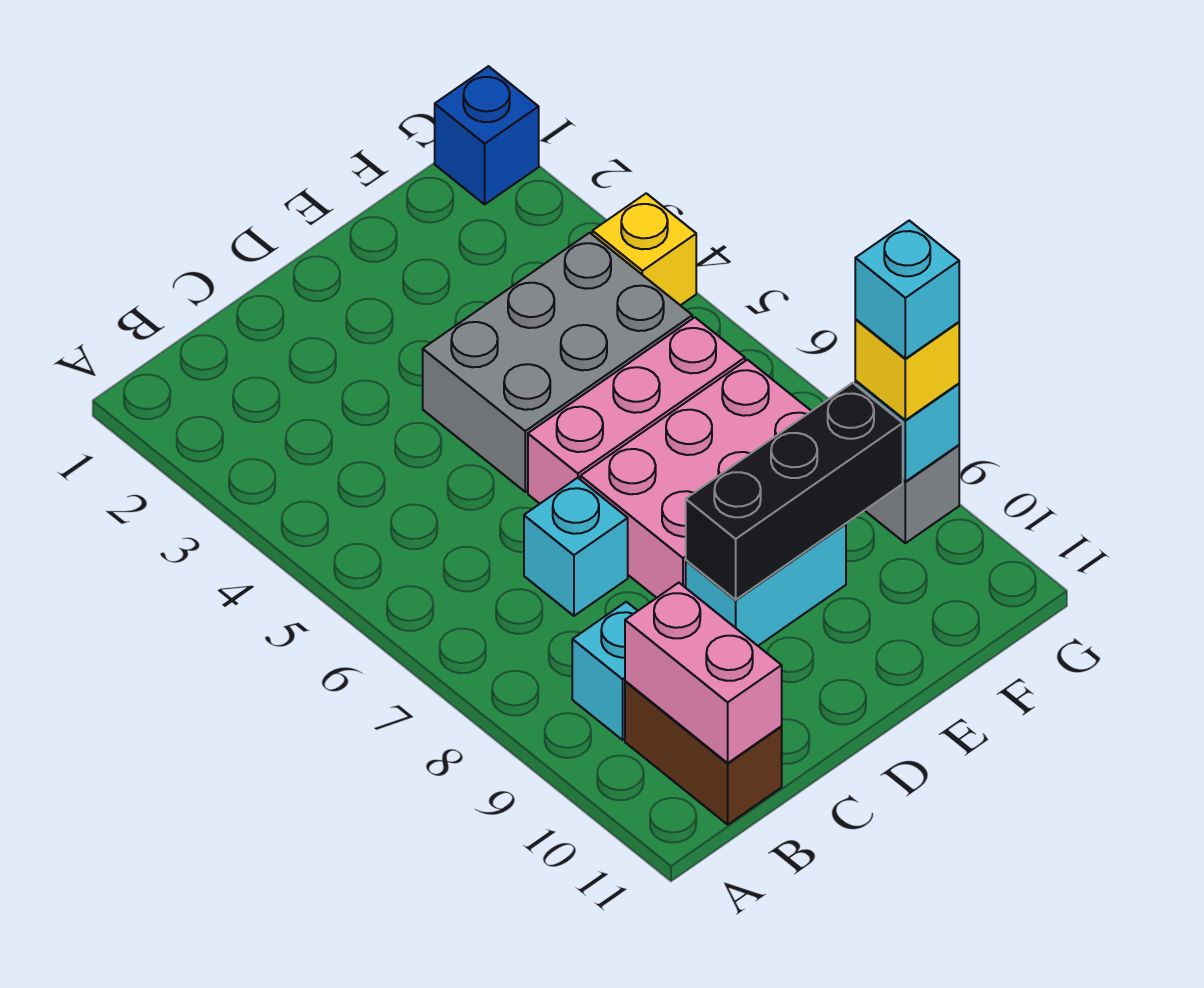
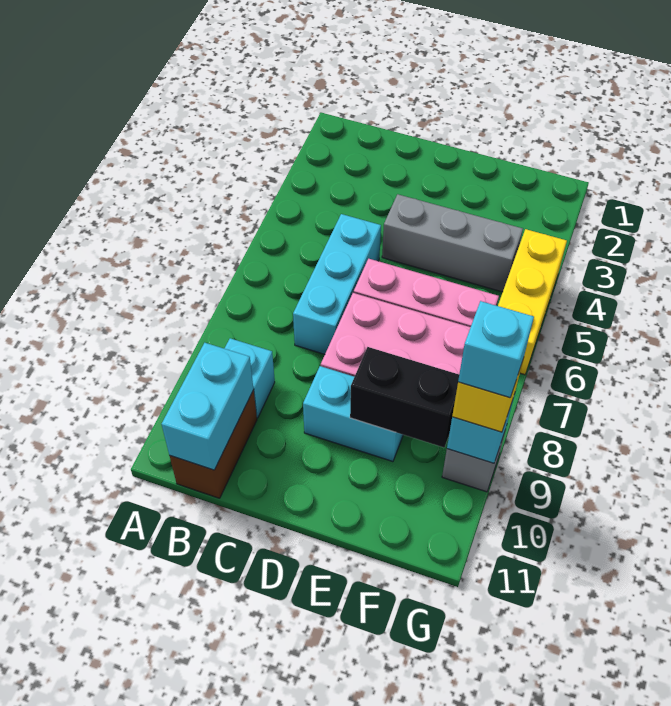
pink brick B10:B11 level 2 -> cyan brick B10:B11 level 2
cyan brick C7 level 1 -> cyan brick C5:C7 level 1
grey brick D4:F5 level 1 -> grey brick D4:F4 level 1
black brick D9:F9 level 2 -> black brick E9:F9 level 2
blue brick G1 level 1 -> none
yellow brick G4 level 1 -> yellow brick G4:G6 level 1

